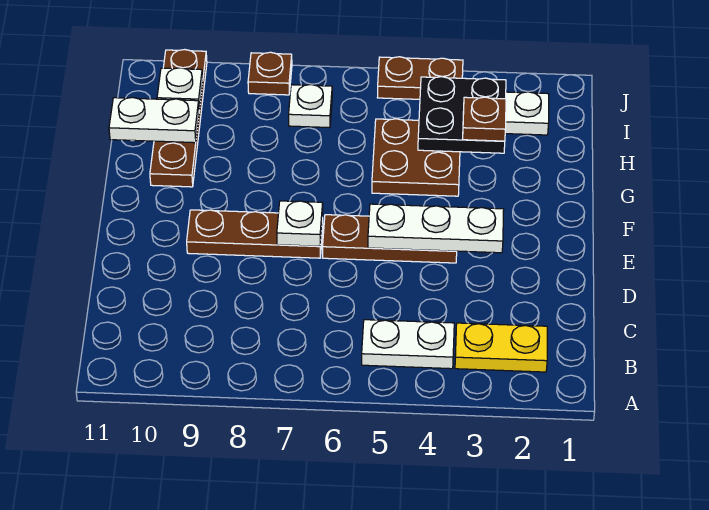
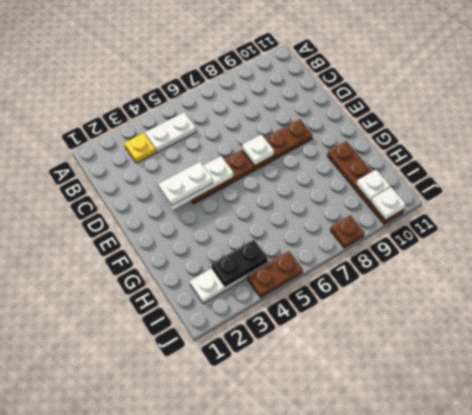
yellow plate B2:B3 level 1 -> yellow plate B3 level 1
brown plate G4:H5 level 1 -> none
black plate H3:I4 level 2 -> black plate I3:I4 level 2
brown plate H3 level 3 -> none
white plate H10:H11 level 2 -> white plate E3:E4 level 3
white plate I7 level 1 -> white plate J10 level 2

